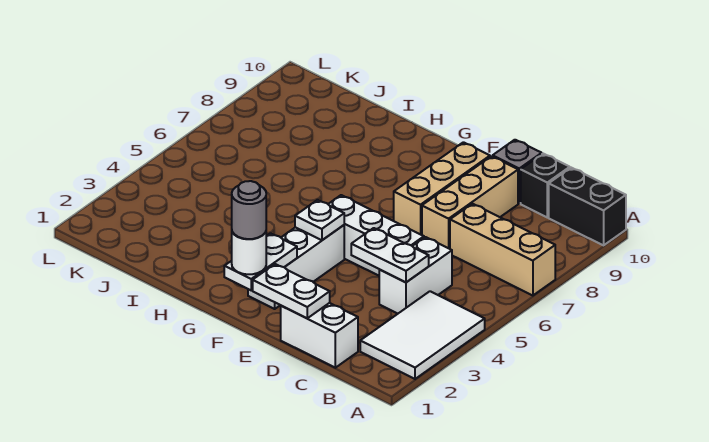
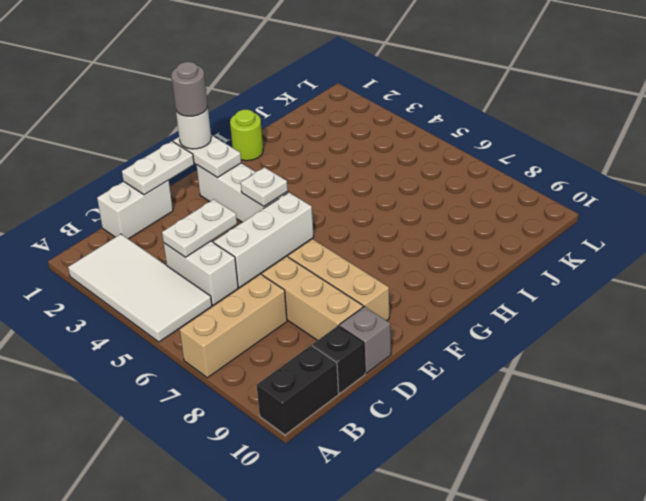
white tile A2:B4 level 1 -> white tile A2:B5 level 1
none -> lime round brick H1 level 1

